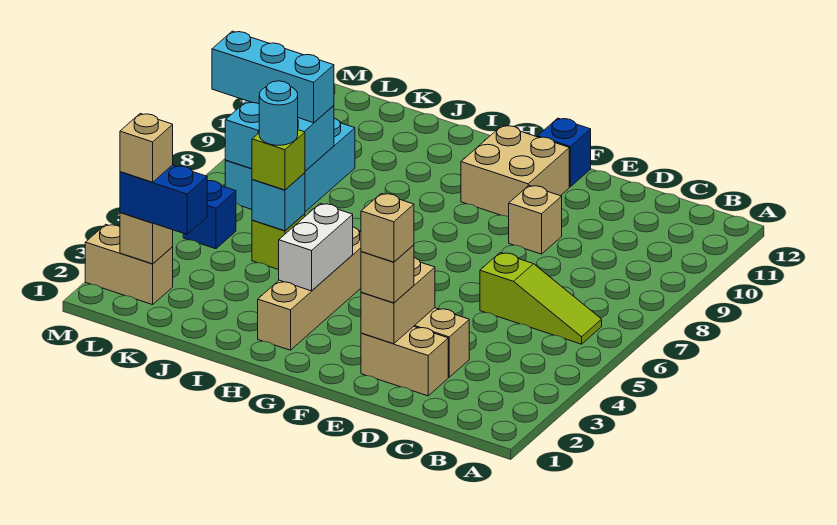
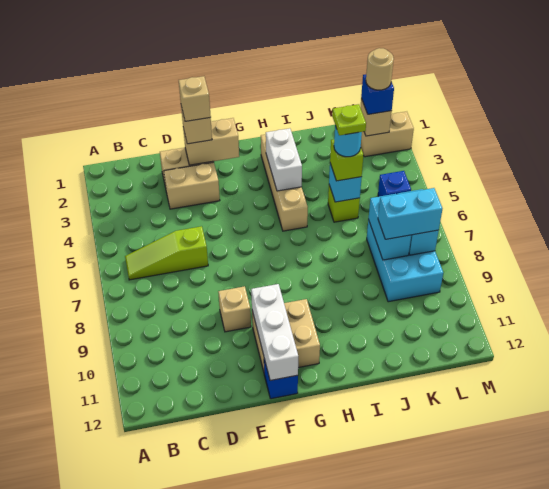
tan brick E2:E3 level 2 -> tan brick E2:F2 level 2
none -> white brick F10:F12 level 2
none -> lime plate J5 level 5
blue brick K2:L2 level 3 -> blue brick L2 level 3
cyan brick K8:M8 level 3 -> cyan brick K8:L8 level 3
tan brick L2 level 4 -> tan round brick L2 level 4

